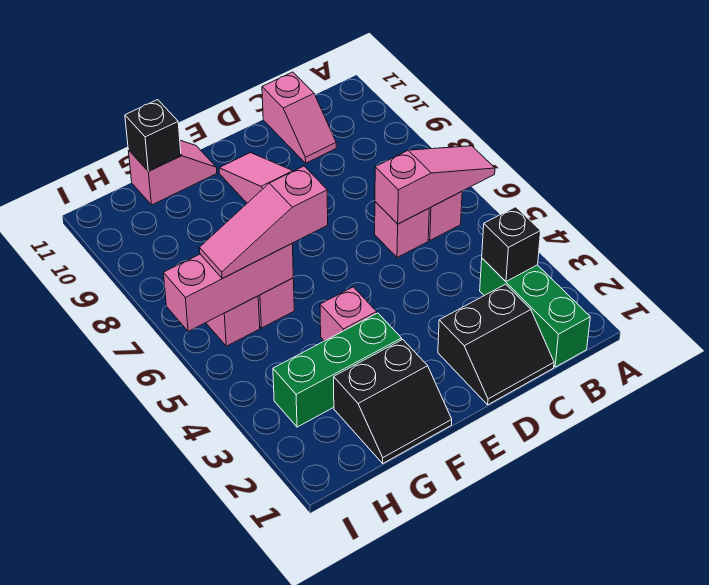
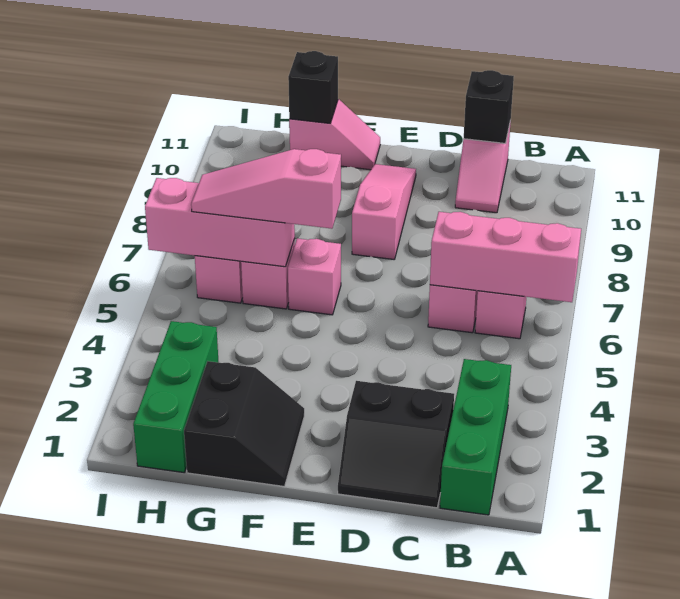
pink slope A6:C6 level 2 top C -> pink brick A6:C6 level 2
black brick B3 level 2 -> black brick C11 level 2
black slope F1:G2 level 1 top 2 -> black slope F1:G2 level 1 top G
green brick F3:H3 level 1 -> green brick H1:H3 level 1
pink brick F4 level 1 -> pink brick F6 level 1

